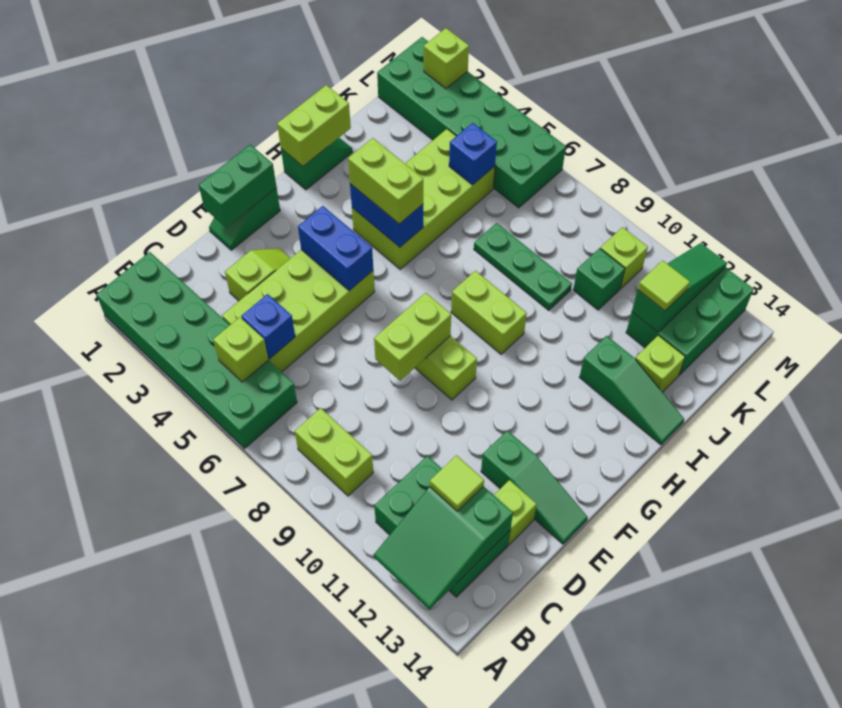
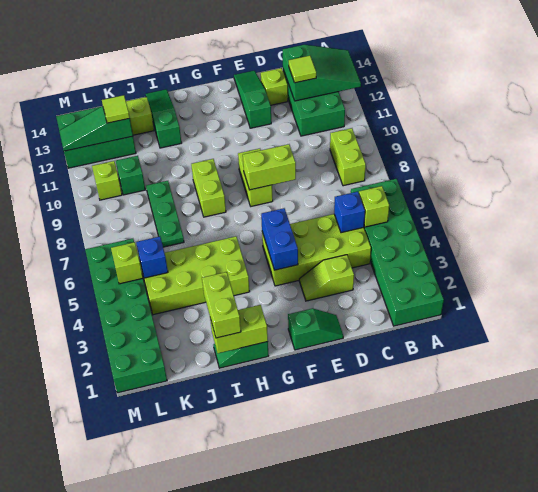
green brick E1:F1 level 2 -> none
blue brick H4:H5 level 2 -> none
lime brick H4:H5 level 3 -> lime brick I1:I2 level 3
lime brick M2 level 2 -> lime brick L5 level 2

